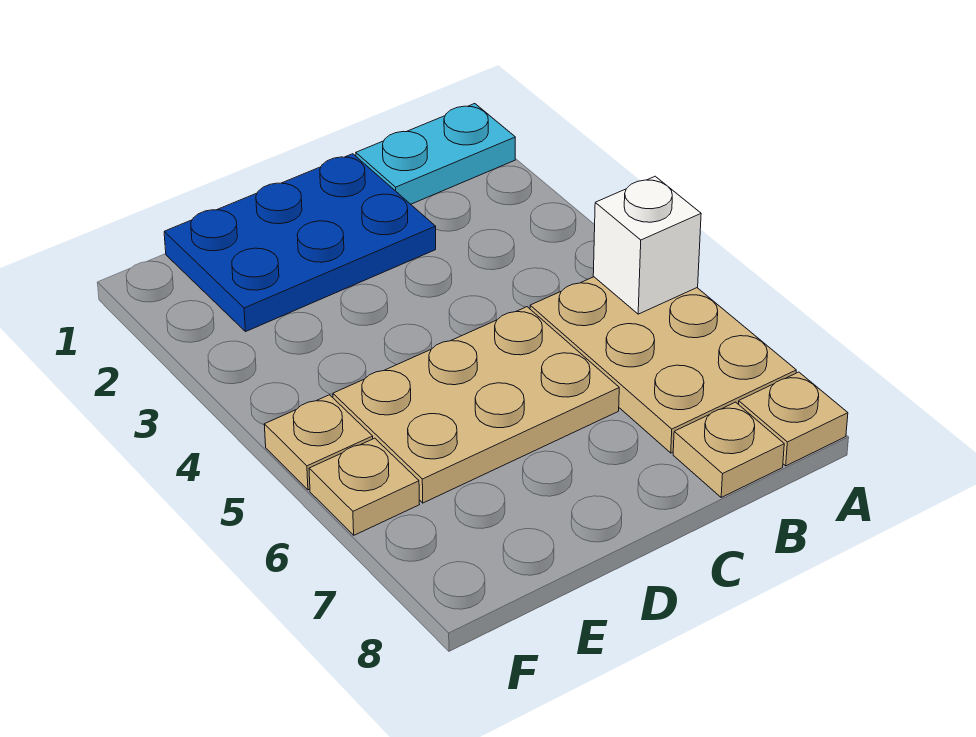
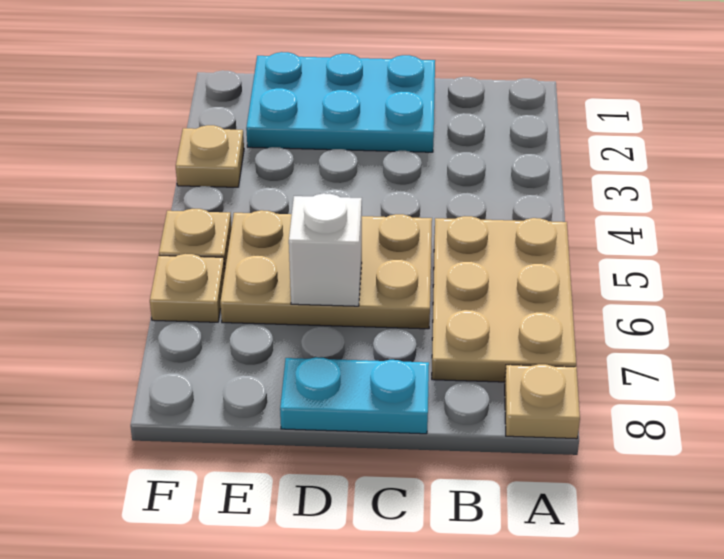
cyan plate A1:B1 level 1 -> cyan plate C8:D8 level 1
white brick A5 level 2 -> white brick D6 level 2
tan plate B8 level 1 -> tan plate F3 level 1
blue plate C1:E2 level 1 -> cyan plate C1:E2 level 1

